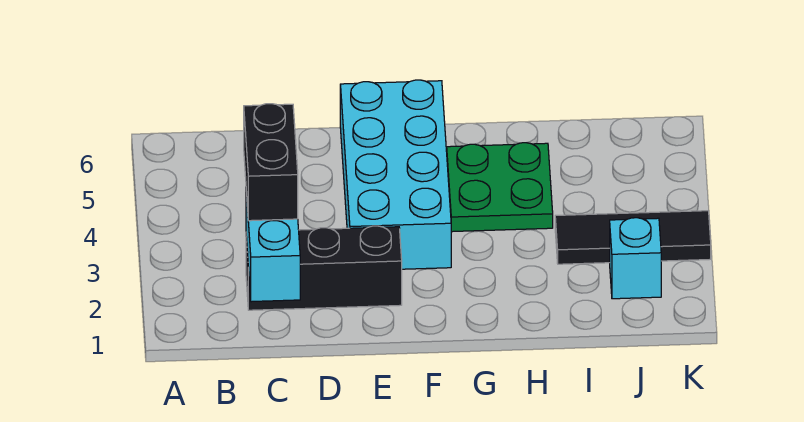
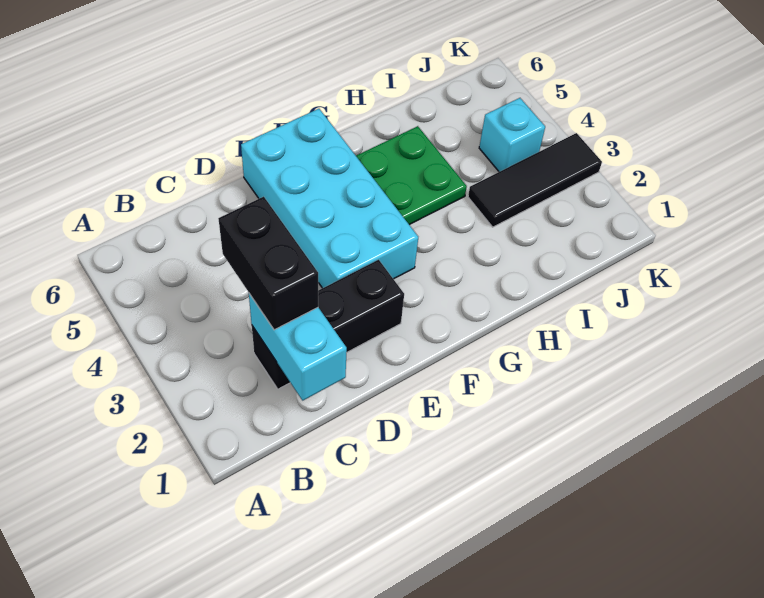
cyan brick J2 level 1 -> cyan brick J4 level 1

